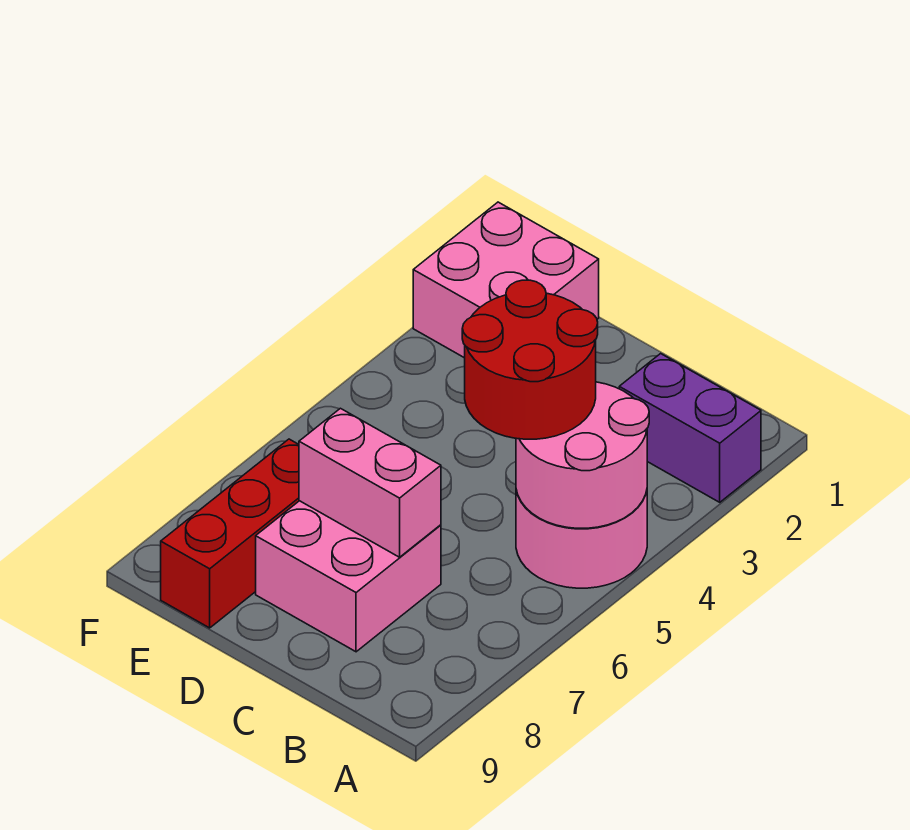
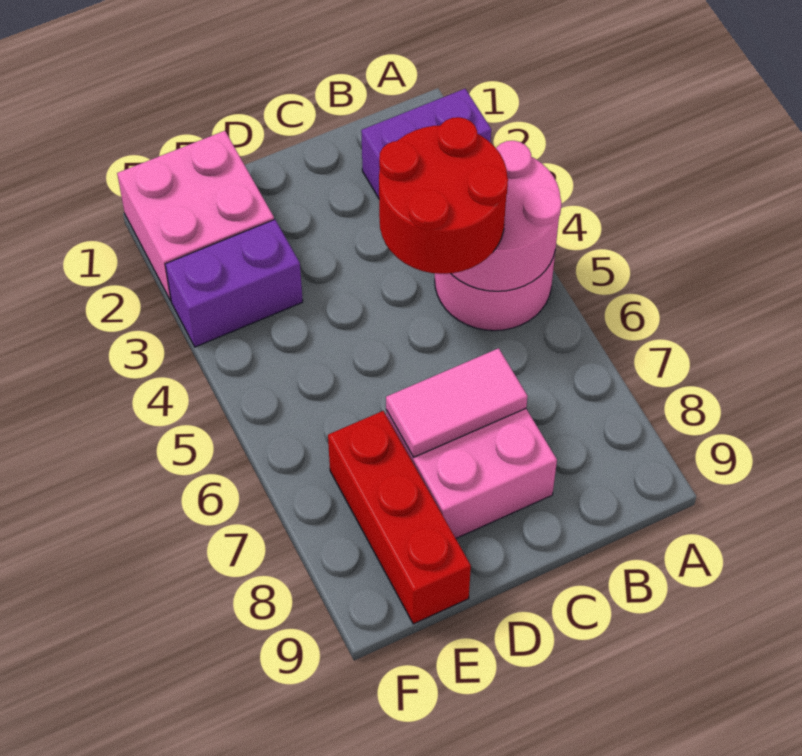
pink brick C7:D7 level 2 -> pink tile C7:D7 level 2
none -> purple brick E3:F3 level 1

